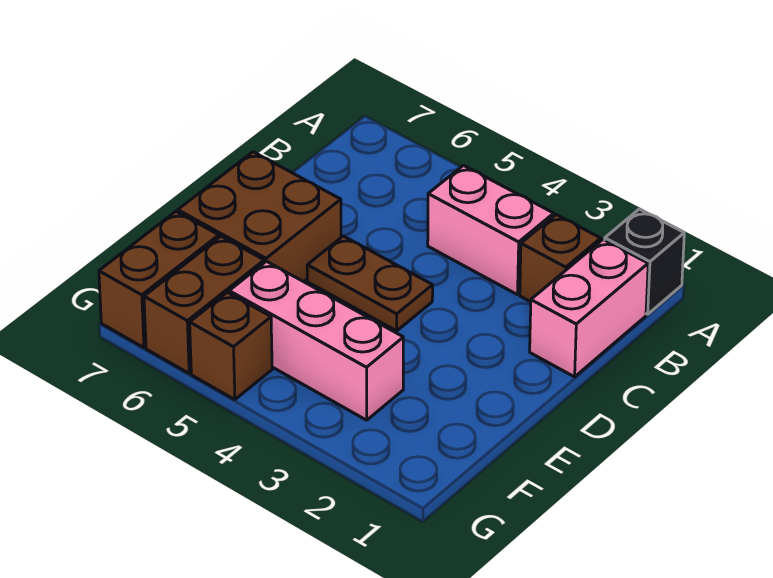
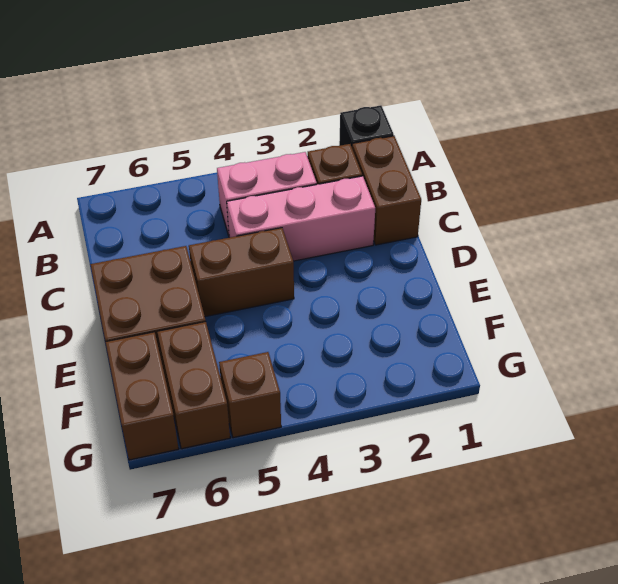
pink brick B1:C1 level 1 -> brown brick B1:C1 level 1
brown plate D4:D5 level 1 -> brown brick D4:D5 level 1
pink brick F3:F5 level 1 -> pink brick C2:C4 level 1

